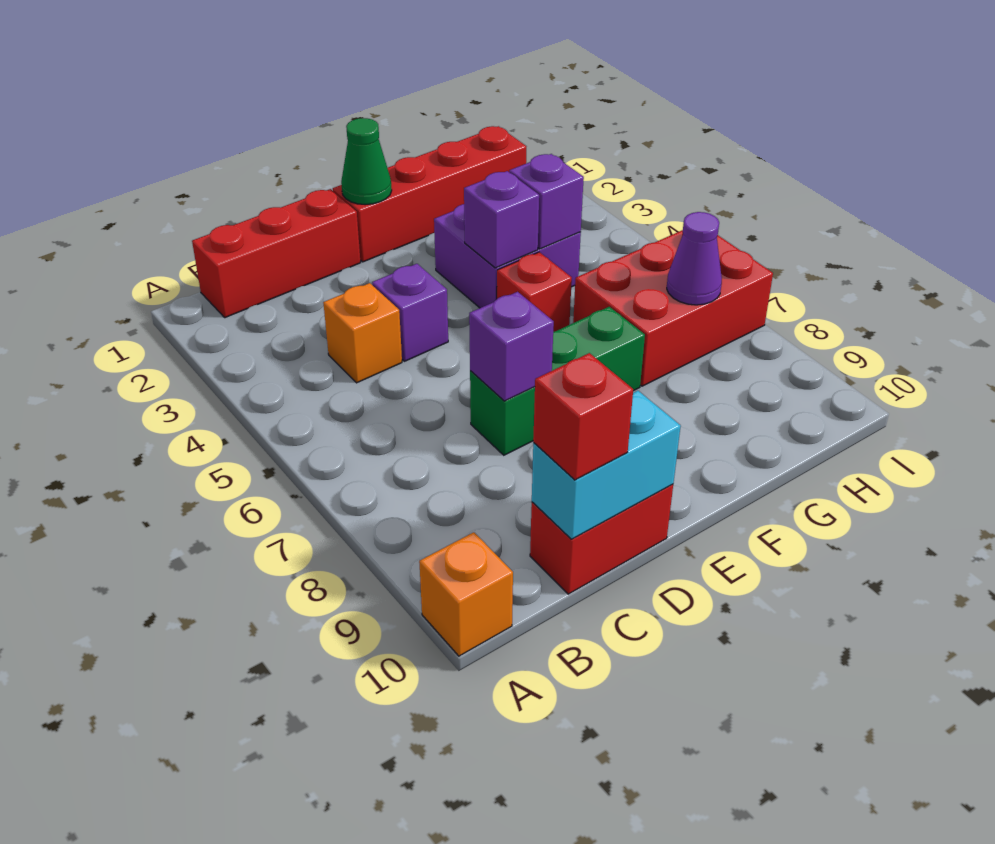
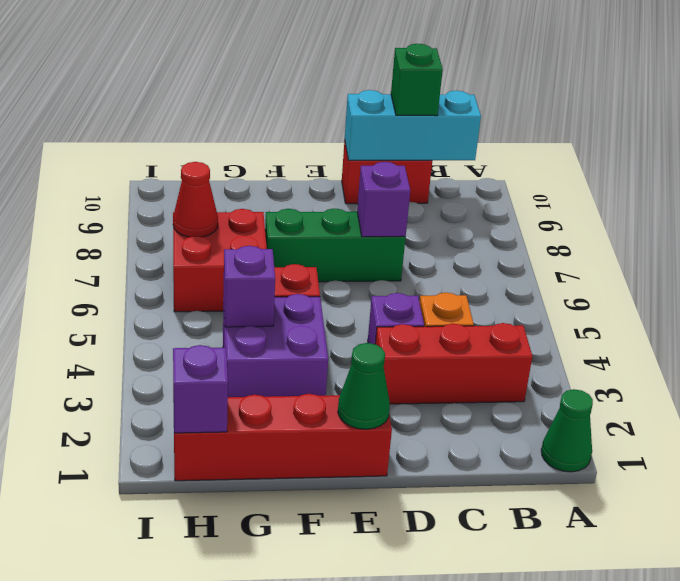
none -> green cone A1 level 1
orange brick A10 level 1 -> none
red brick B1:D1 level 1 -> red brick B3:D3 level 1
cyan brick C10:D10 level 2 -> cyan brick B10:D10 level 2
red brick C10 level 3 -> green brick C10 level 3
purple brick F4 level 2 -> purple brick H1 level 2
red brick G6:I7 level 1 -> red brick G6:H7 level 1
purple cone H7 level 2 -> red cone H7 level 2

